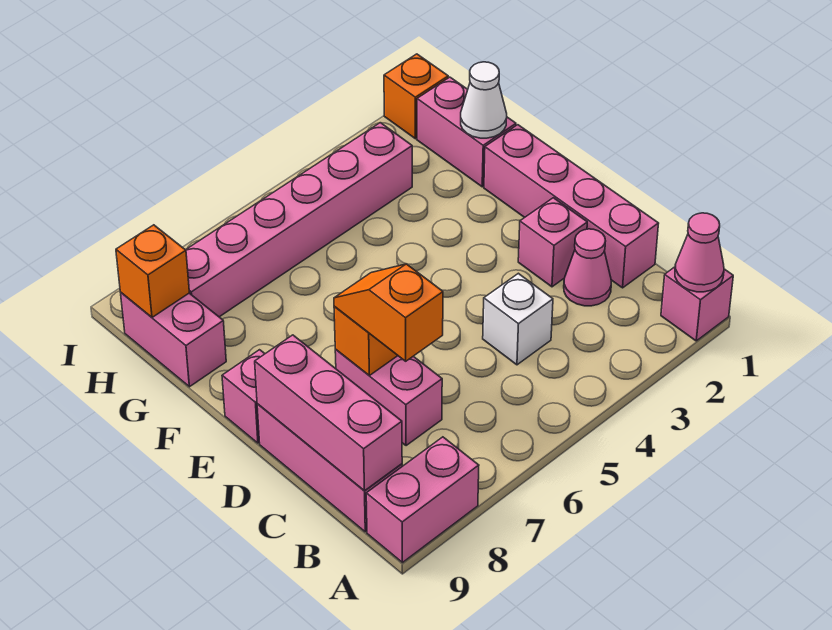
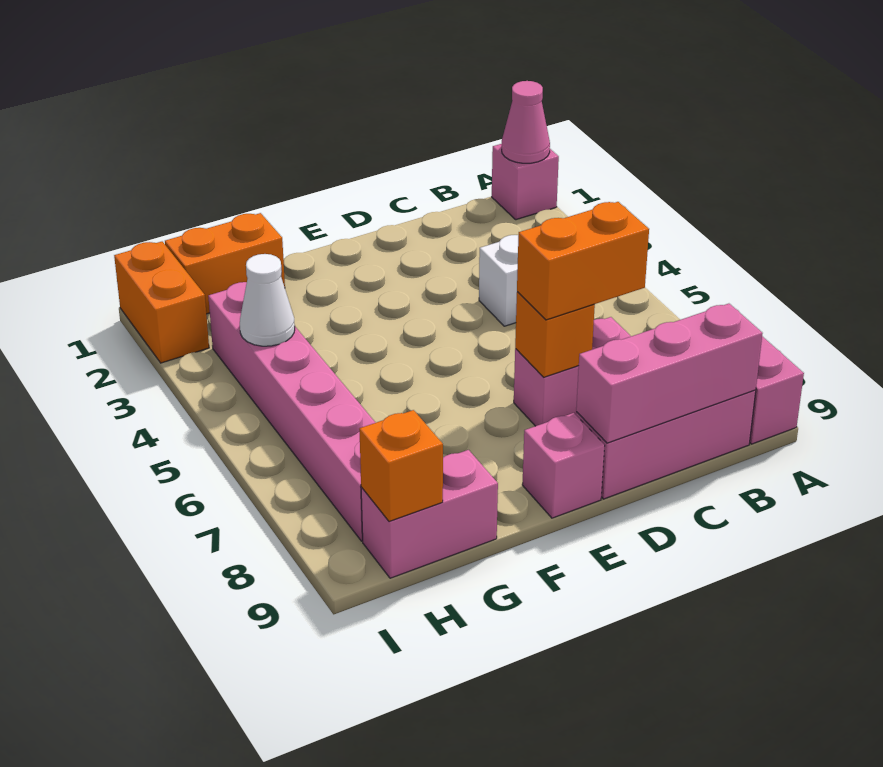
pink brick C1:F1 level 1 -> none
pink cone C2 level 1 -> none
orange slope C7:D7 level 3 top C -> orange brick C7:D7 level 3
pink brick D2 level 1 -> none
pink brick G1:H1 level 1 -> orange brick G1:H1 level 1
white cone G1 level 2 -> white cone H4 level 2
orange brick I1 level 1 -> orange brick I1:I2 level 1

